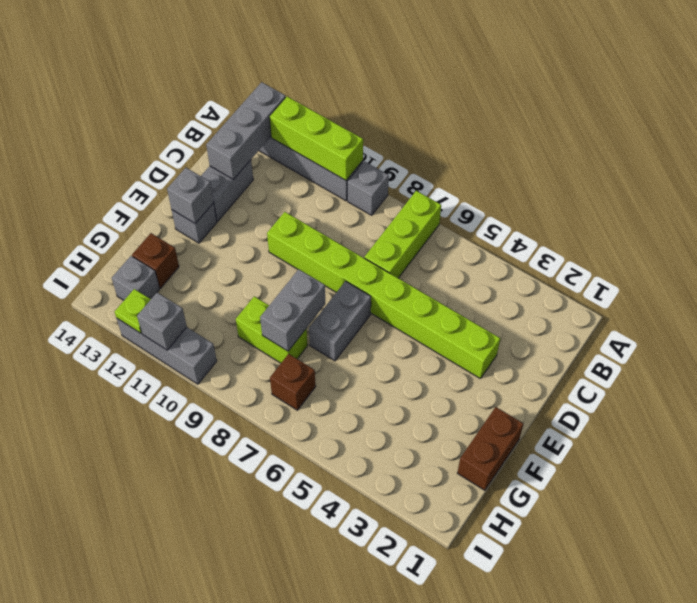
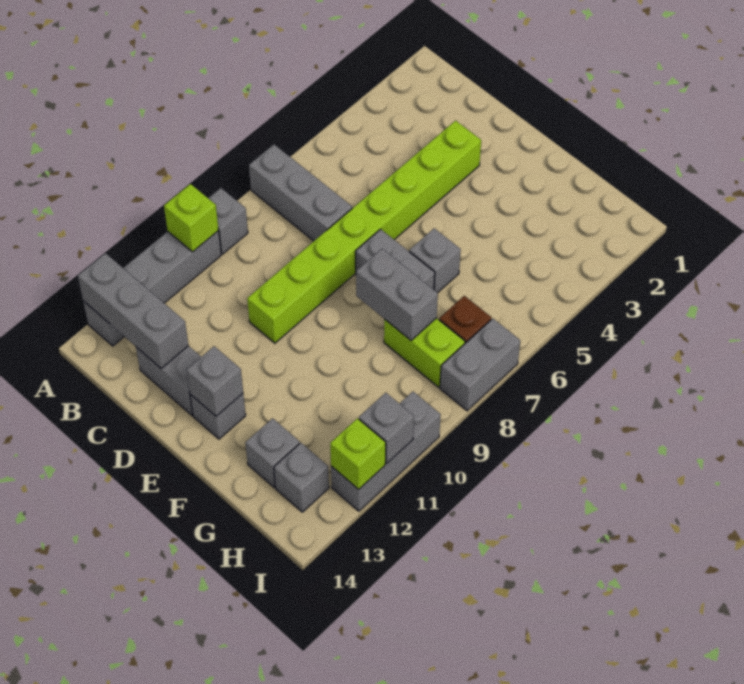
lime brick A7:C7 level 1 -> grey brick A7:C7 level 1
lime brick A10:A12 level 2 -> lime brick A10 level 2
brown brick F1:G1 level 1 -> none
none -> grey brick F6 level 1
lime brick G8:G9 level 1 -> lime brick G8:H8 level 1
brown brick G13 level 1 -> grey brick G13 level 1
none -> grey brick I7:I8 level 1
lime plate I12 level 2 -> lime brick I12 level 2

